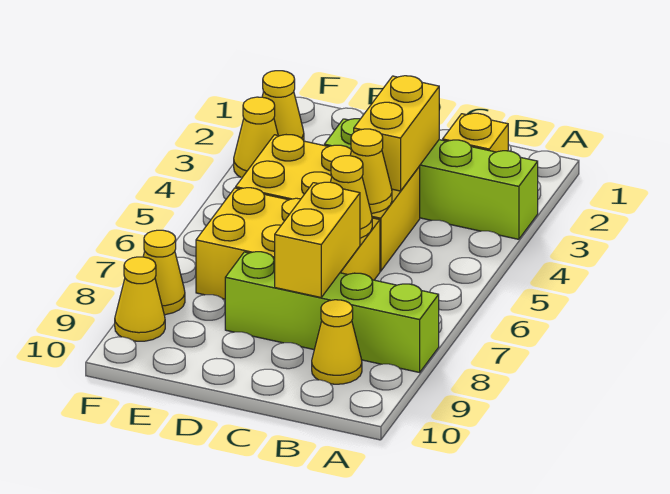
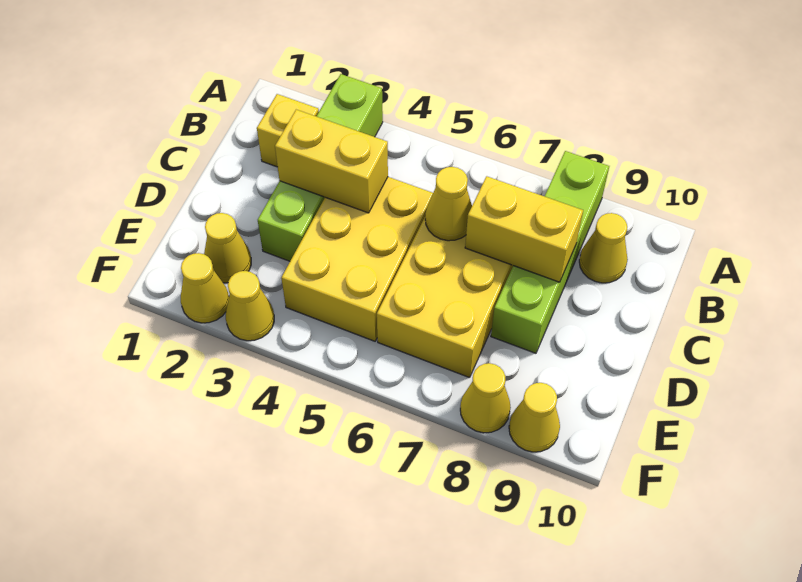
yellow cone C5 level 2 -> yellow cone E2 level 1

